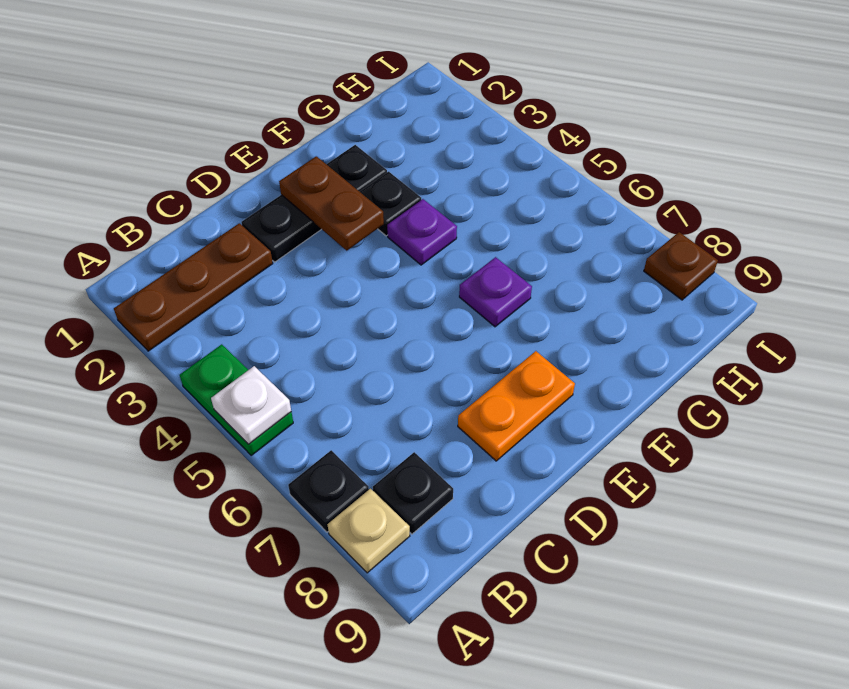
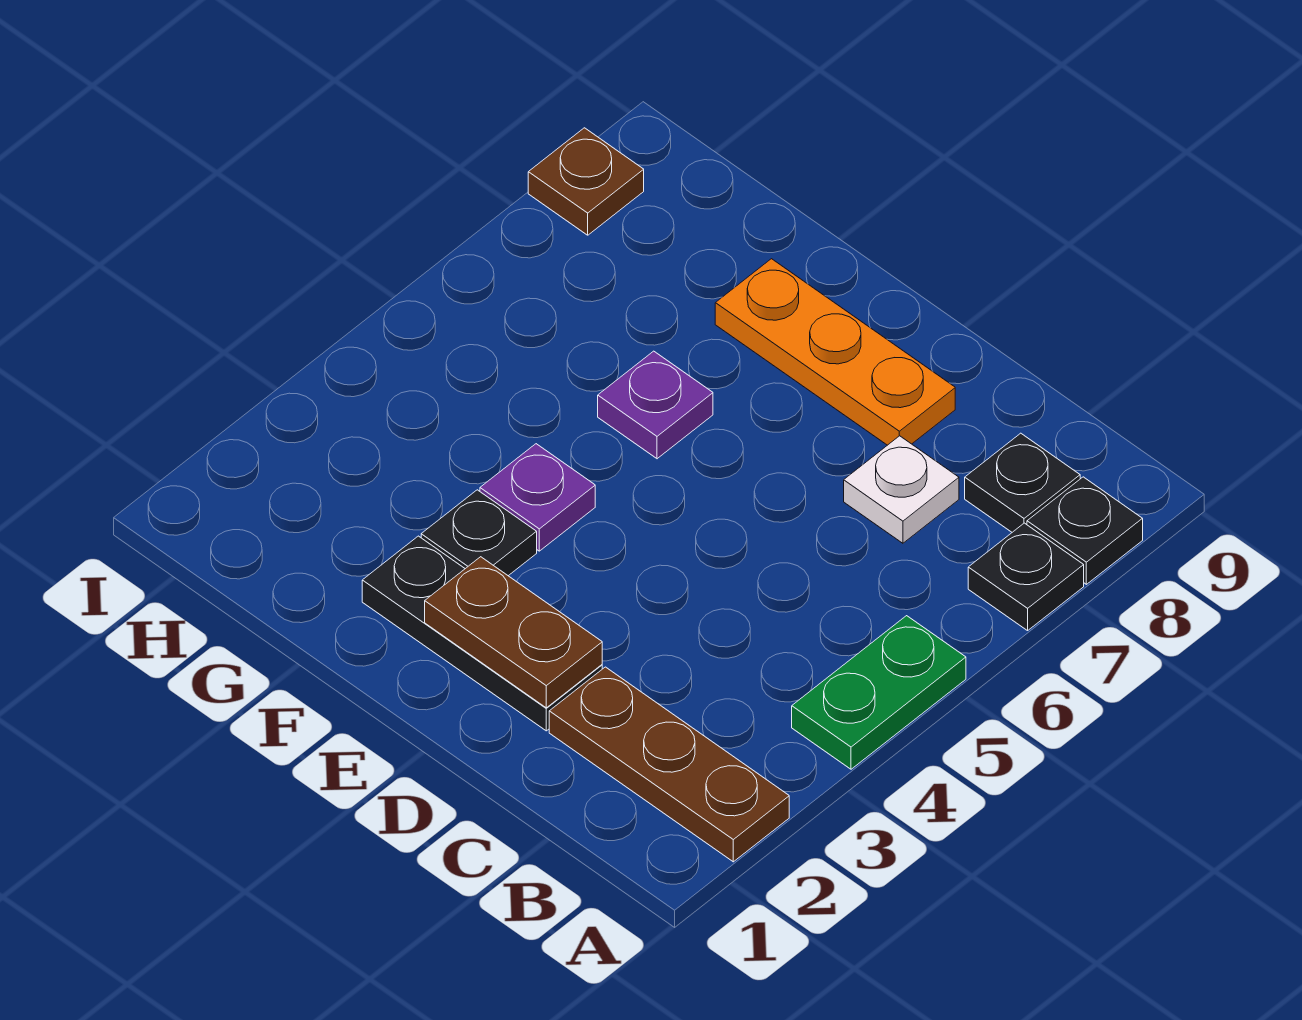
white plate A5 level 2 -> white plate C7 level 1
tan plate A8 level 1 -> black plate A8 level 1
orange plate D8:E8 level 1 -> orange plate D8:F8 level 1
brown plate E2:E3 level 2 -> brown plate D2:E2 level 2

